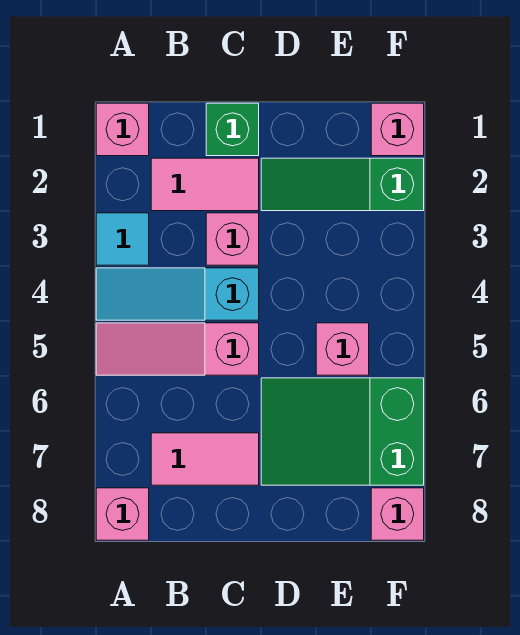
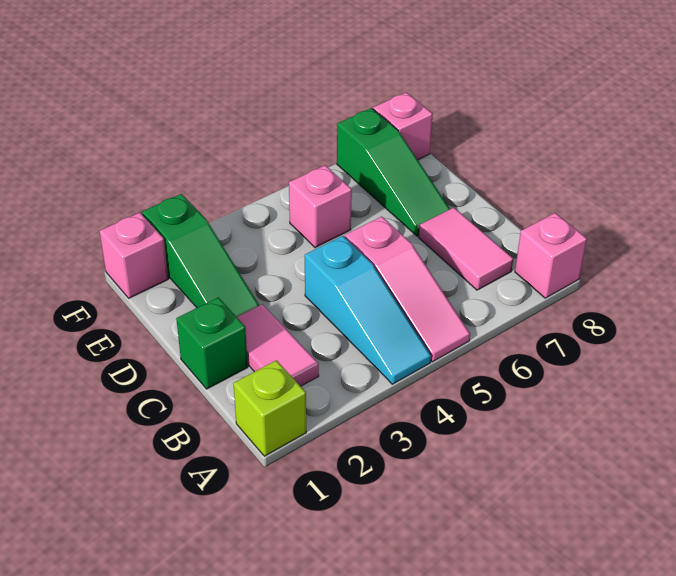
pink brick A1 level 1 -> lime brick A1 level 1
cyan tile A3 level 1 -> none
pink brick C3 level 1 -> none
green slope D6:F7 level 1 top F -> green slope D7:F7 level 1 top F

